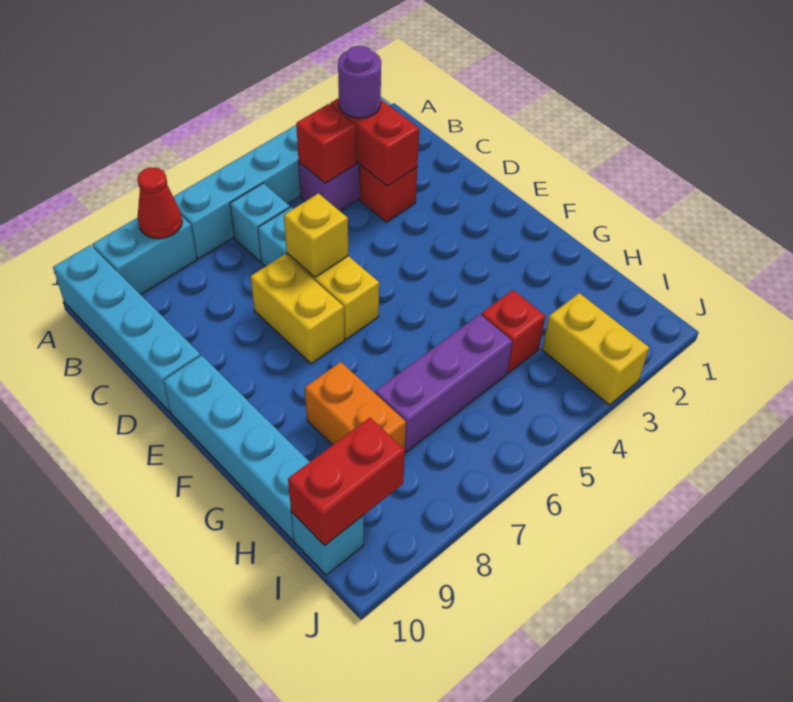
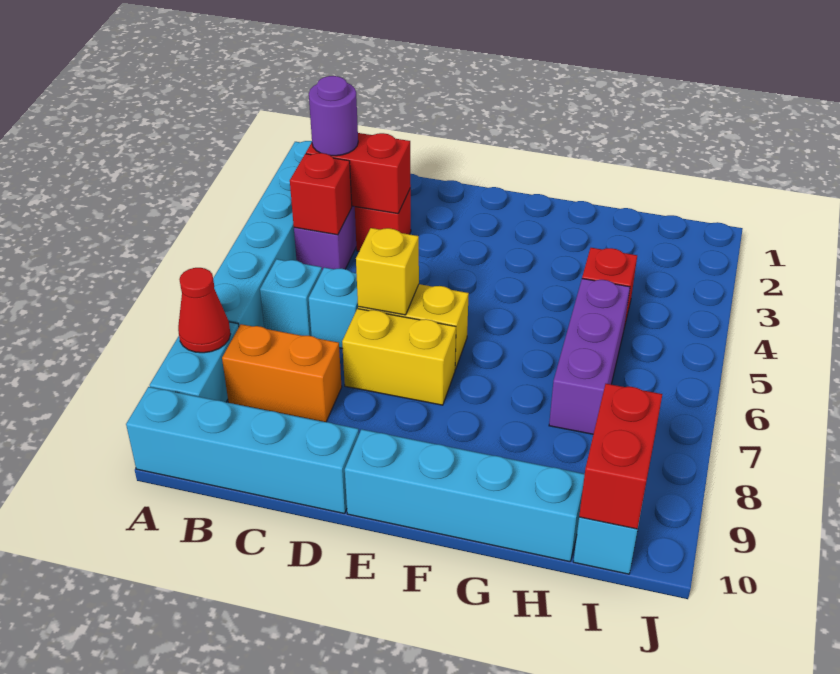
orange brick G8:H8 level 1 -> orange brick B8:C8 level 1
yellow brick I3:J3 level 1 -> none

